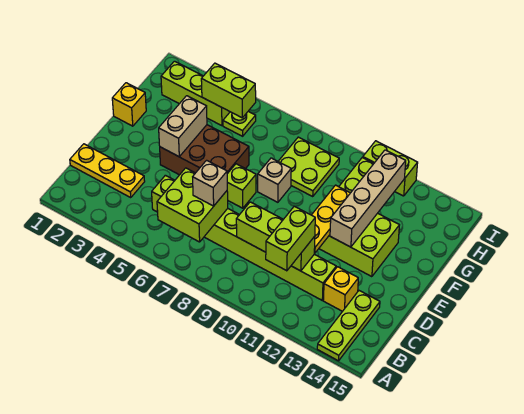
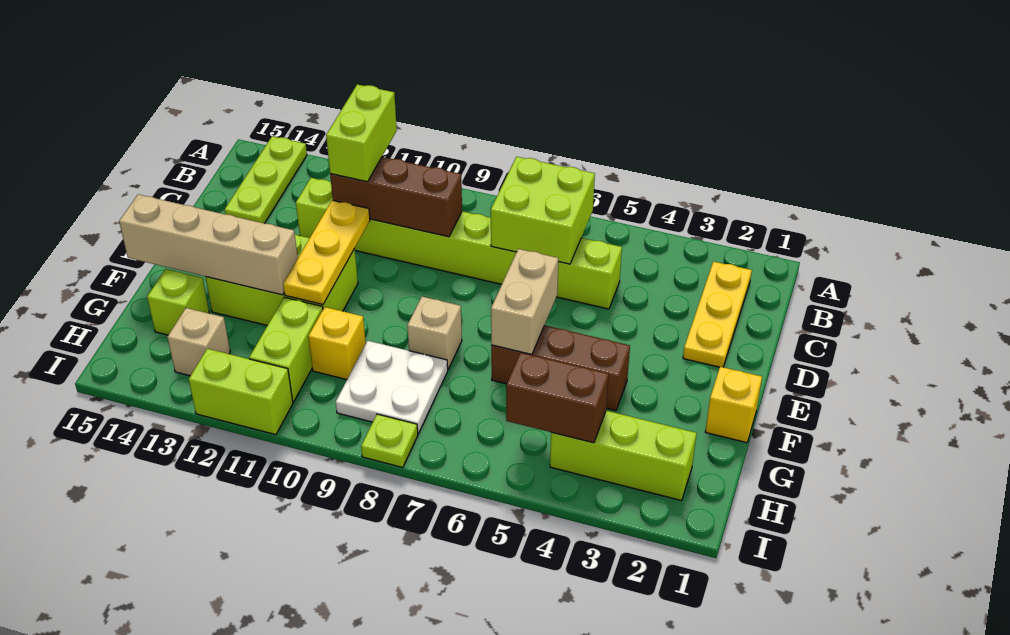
yellow plate C1:C3 level 1 -> yellow plate B2:D2 level 1
tan brick C7 level 3 -> tan brick H13 level 1
lime brick C9:C11 level 2 -> brown brick C9:C11 level 2
yellow brick C13 level 1 -> yellow brick G10 level 1
brown brick E4:F6 level 1 -> brown brick F4:F6 level 1
tan brick E4:F4 level 2 -> tan brick E6:F6 level 2
lime brick E7 level 1 -> lime brick G14 level 1
tan brick E12:H12 level 2 -> tan brick F12:F15 level 2
lime plate G8:H9 level 1 -> white plate G8:H9 level 1
lime brick H4:H5 level 2 -> brown brick H4:H5 level 2
lime plate H5 level 1 -> lime plate I8 level 1

